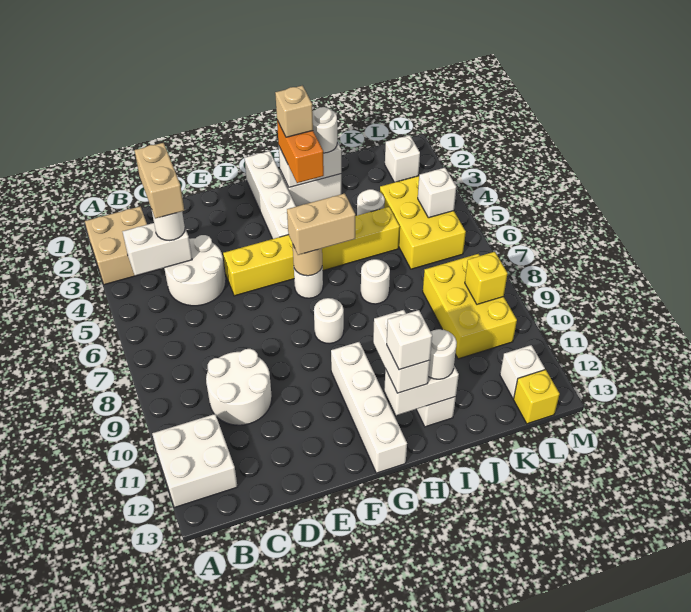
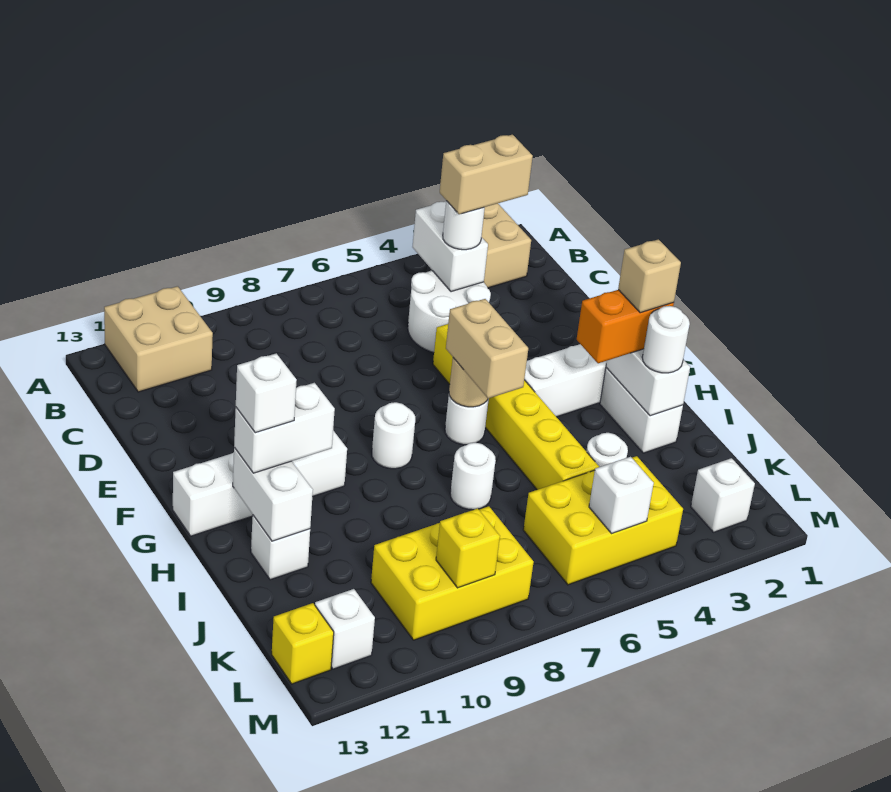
white brick A11:B12 level 1 -> tan brick A11:B12 level 1
white round brick C9:D10 level 1 -> none
white round brick I12 level 3 -> none

